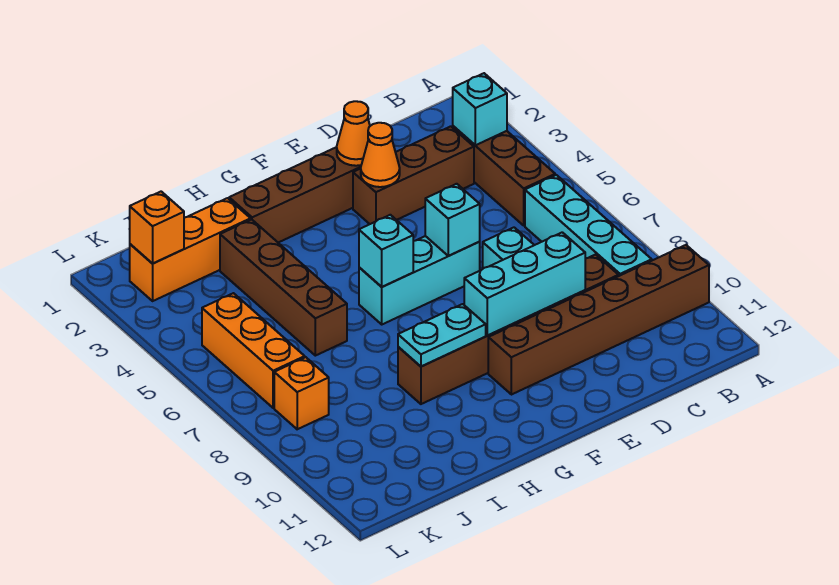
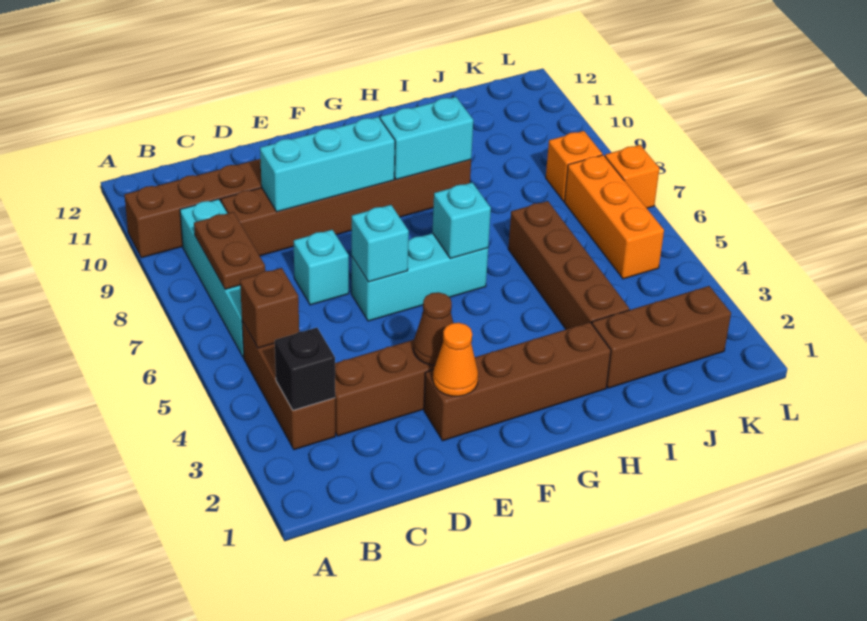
cyan brick B3 level 2 -> black brick B3 level 2
none -> brown brick B5 level 2
none -> brown plate B7:B8 level 2
orange cone E3 level 2 -> brown cone E3 level 2
cyan plate G9:H9 level 2 -> cyan brick G9:H9 level 2
orange brick I2:K2 level 1 -> brown brick I2:K2 level 1
orange brick K2 level 2 -> orange brick L7 level 1

